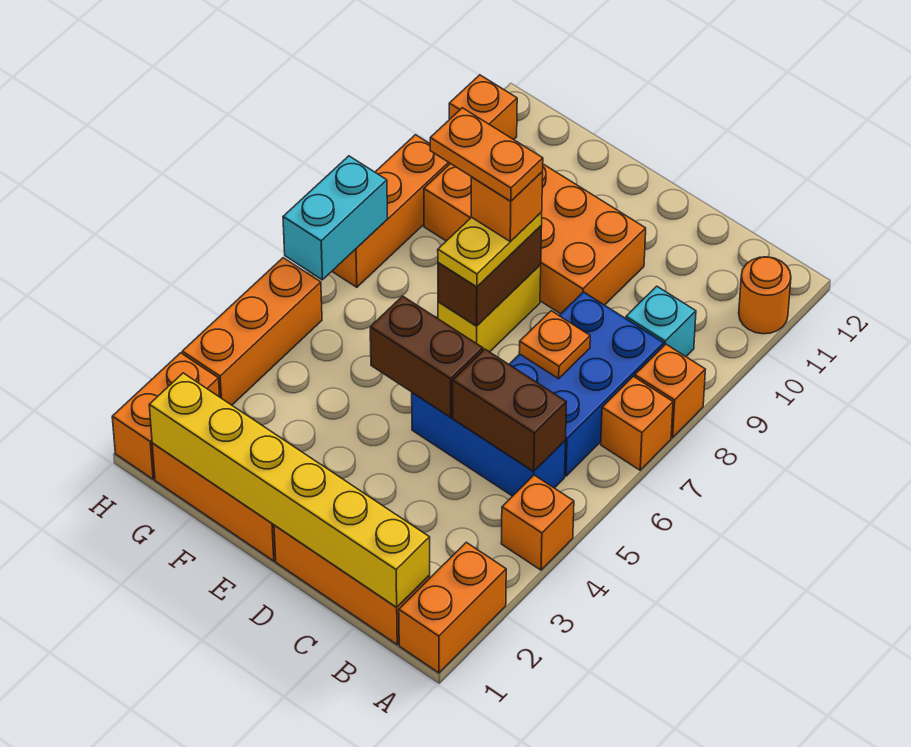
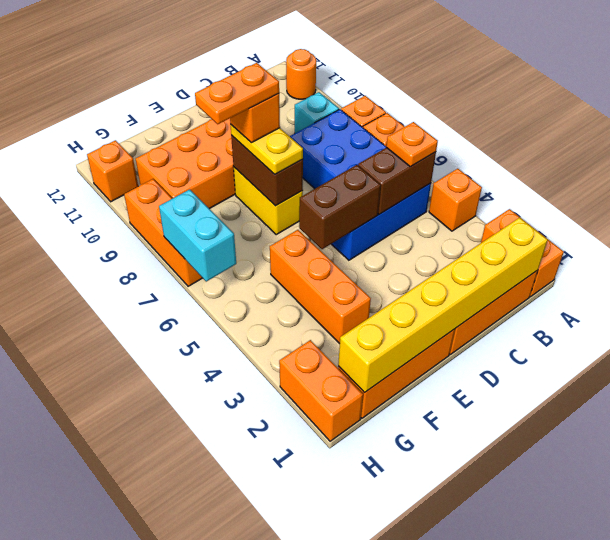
orange plate C7 level 2 -> orange plate B5 level 3
orange brick H3:H5 level 1 -> orange brick F3:F5 level 1

